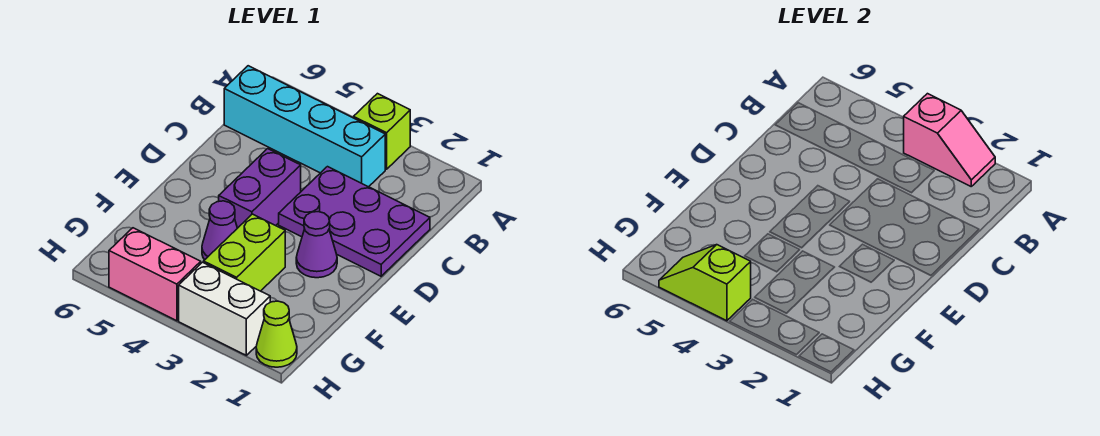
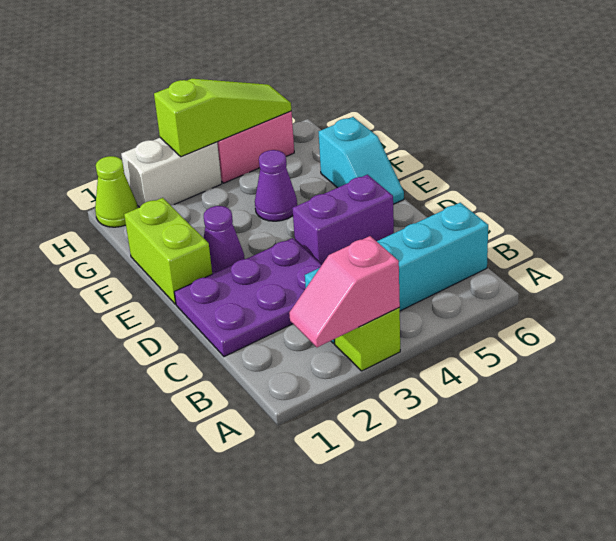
purple brick D4:E4 level 1 -> purple brick D4:D5 level 1
none -> cyan slope E6:F6 level 1 top F
lime brick F3:G3 level 1 -> lime brick E1:F1 level 1
lime slope H4:H5 level 2 top 4 -> lime slope H3:H5 level 2 top 3

